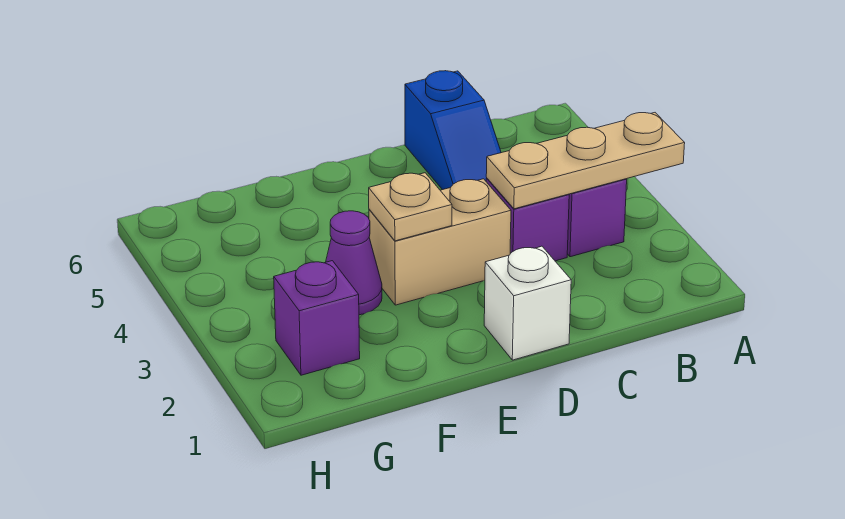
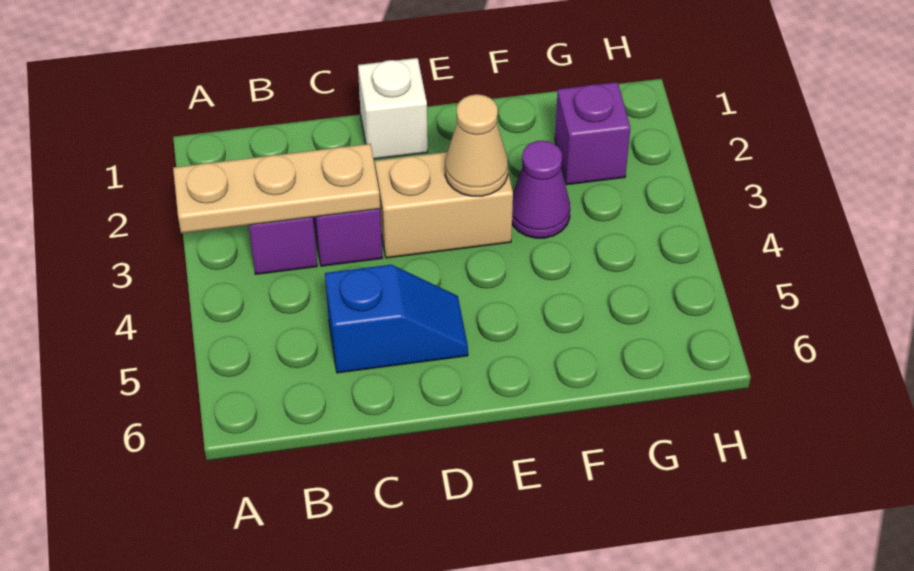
blue slope C5:C6 level 1 top 6 -> blue slope C5:D5 level 1 top C
tan plate E3 level 2 -> tan cone E3 level 2

